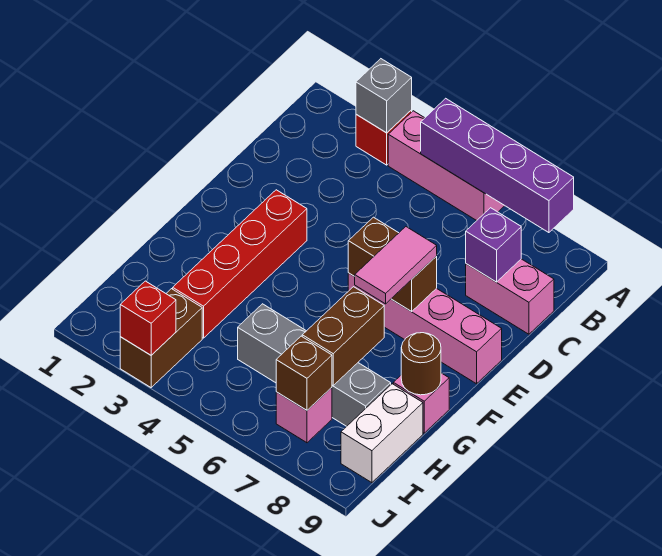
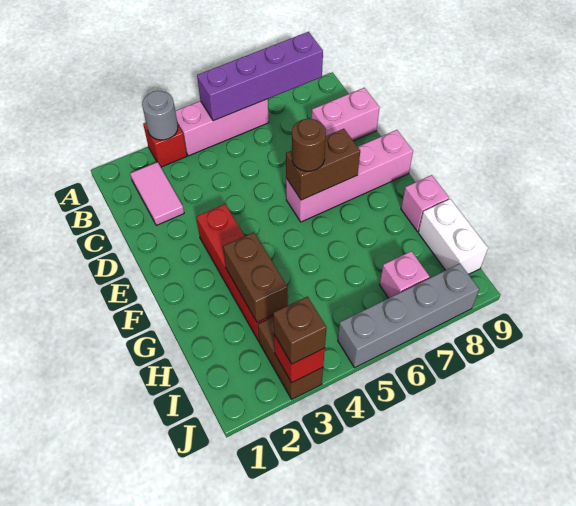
grey brick A3 level 2 -> grey round brick A3 level 2
purple brick C8 level 2 -> none
pink tile E7:F7 level 3 -> pink tile B2:C2 level 1
brown brick G7:H7 level 2 -> brown brick G3:H3 level 2
brown round brick G9 level 2 -> brown round brick E6 level 3
grey brick H5:H8 level 1 -> grey brick J5:J8 level 1
brown brick I7 level 2 -> brown brick J3 level 3

